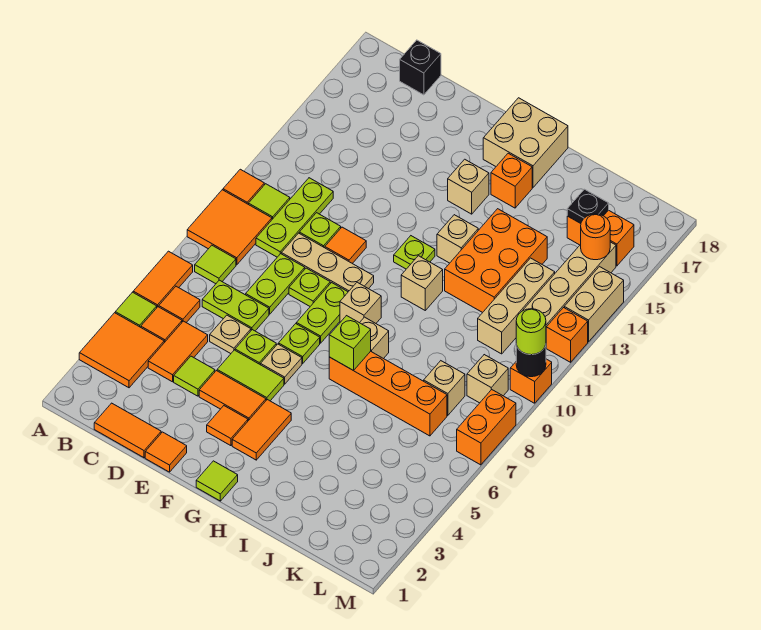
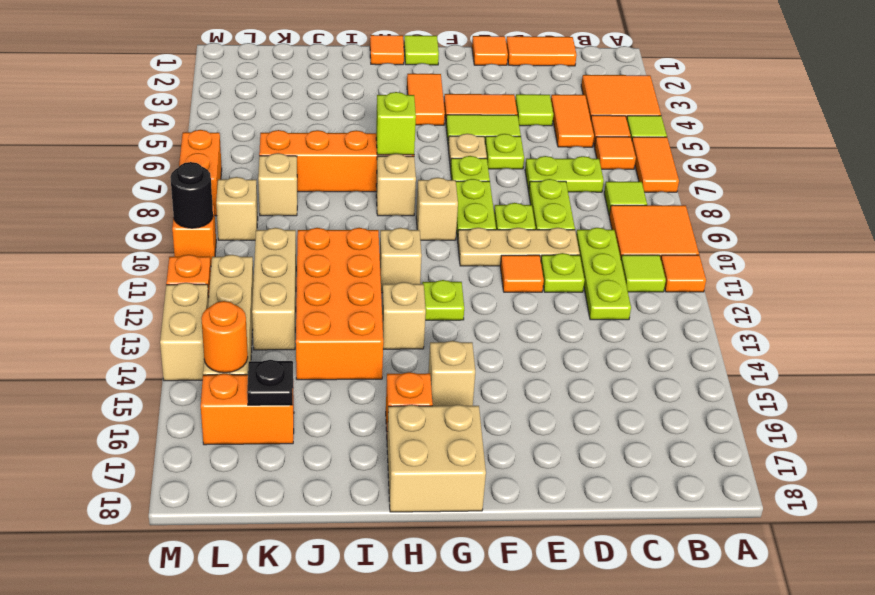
black brick C18 level 1 -> none
tan plate D6 level 1 -> none
orange tile F3 level 1 -> orange tile H1 level 1
orange brick I12:J14 level 1 -> orange brick I11:J14 level 1
lime round brick M10 level 3 -> none

